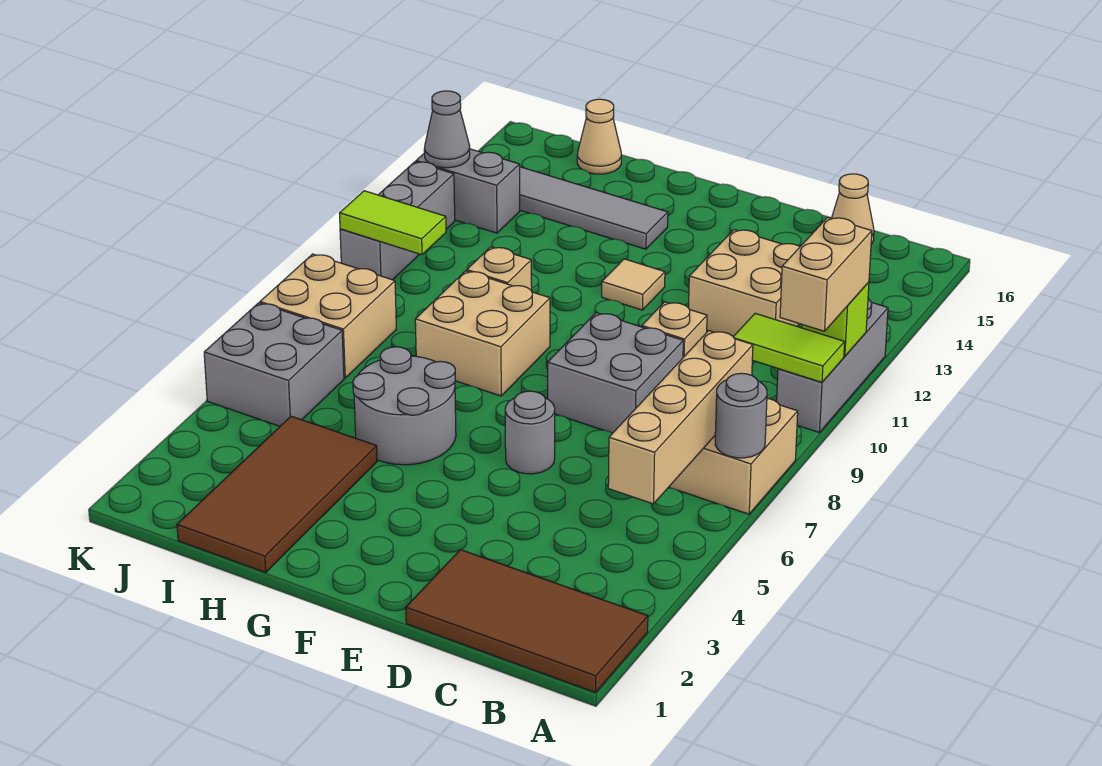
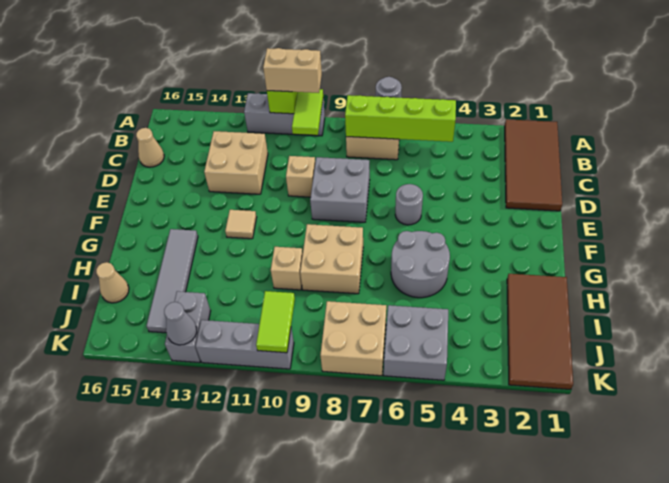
tan brick B5:B8 level 2 -> lime brick B5:B8 level 2
brown tile H1:I4 level 1 -> brown tile H1:K2 level 1

